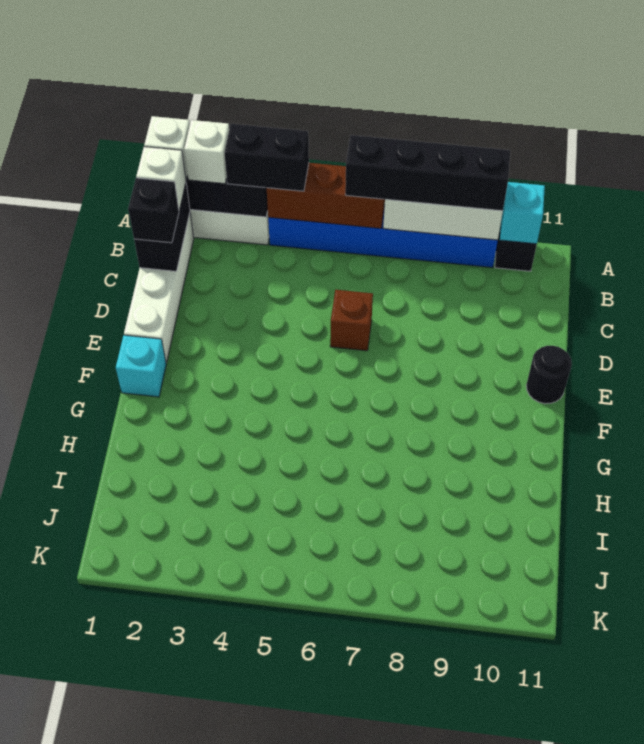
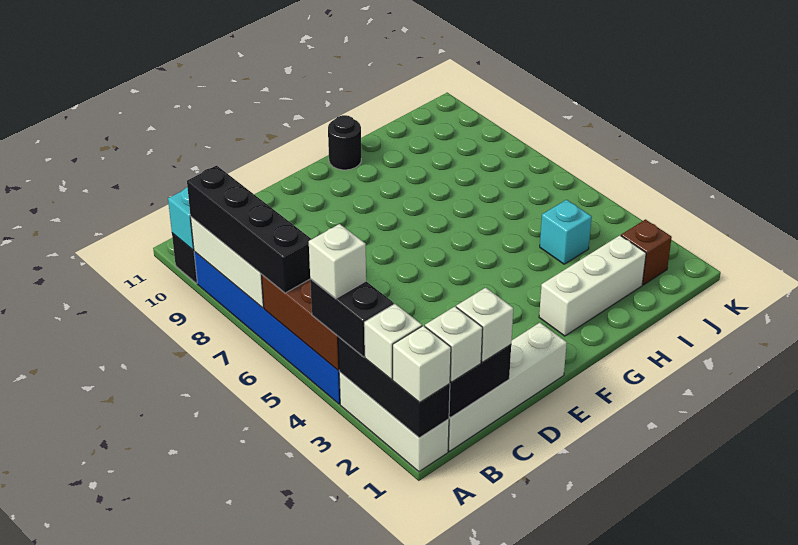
none -> white brick A4 level 4
black brick C1 level 3 -> white brick C1 level 3
brown brick D6 level 1 -> brown brick J2 level 1
black round brick E11 level 1 -> black round brick G11 level 1
cyan brick F1 level 1 -> cyan brick I4 level 1
none -> white brick G2:I2 level 1

